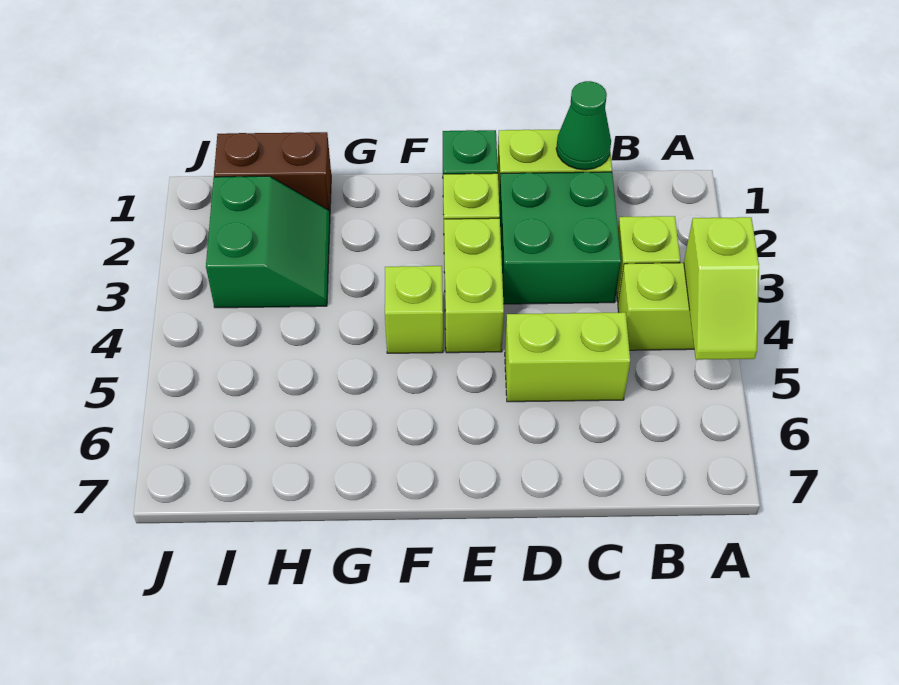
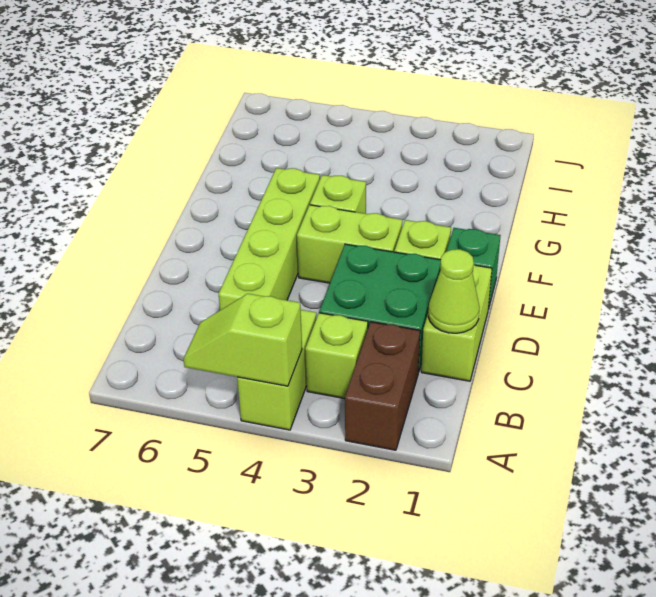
green cone C1 level 2 -> lime cone C1 level 2
lime brick C5:D5 level 1 -> lime brick C5:F5 level 1
brown brick H1:I1 level 1 -> brown brick A2:B2 level 1
green slope H2:I3 level 1 top I -> none

